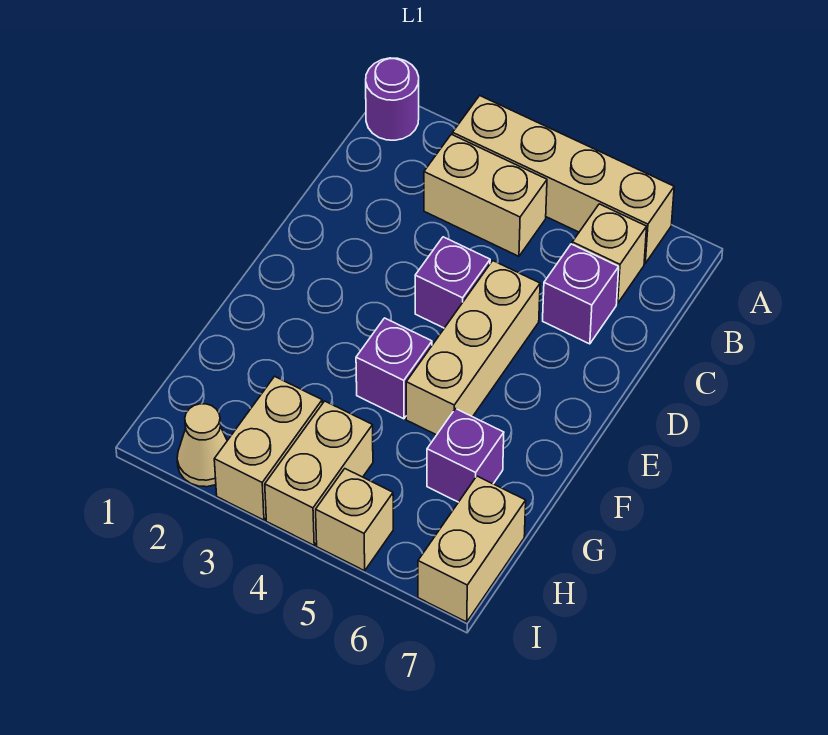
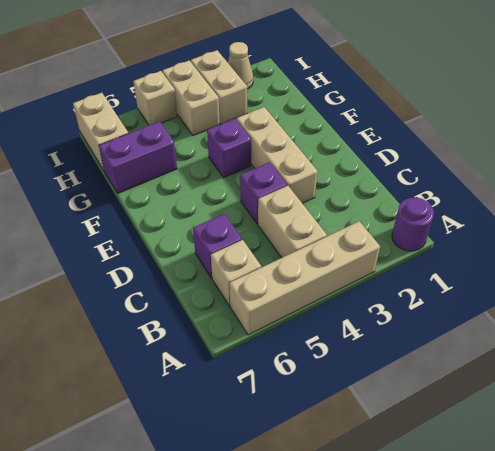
tan brick B3:B4 level 1 -> tan brick B4:C4 level 1
tan brick D5:F5 level 1 -> tan brick D3:F3 level 1
purple brick G6 level 1 -> purple brick G6:G7 level 1

